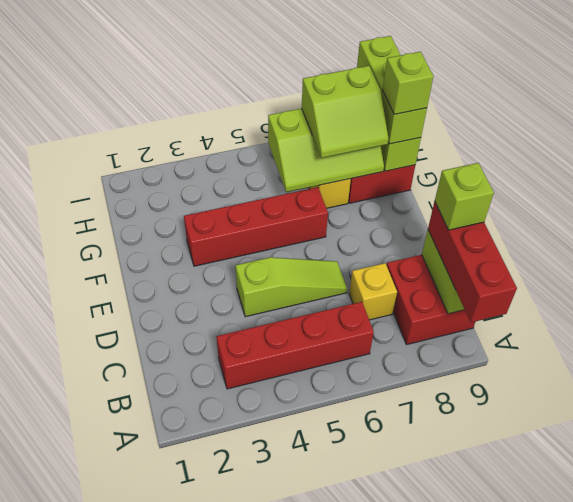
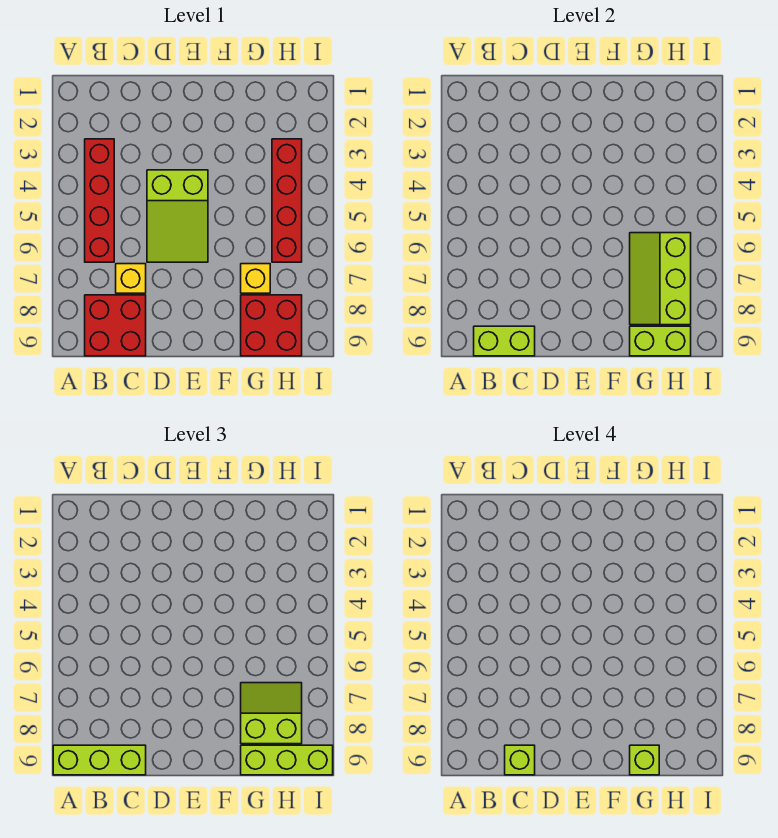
red brick A9:C9 level 3 -> lime brick A9:C9 level 3
lime slope D4:D6 level 1 top 4 -> lime slope D4:E6 level 1 top 4
red brick F3:F6 level 1 -> red brick H3:H6 level 1
lime slope G7:H8 level 3 top H -> lime slope G7:H8 level 3 top 8

